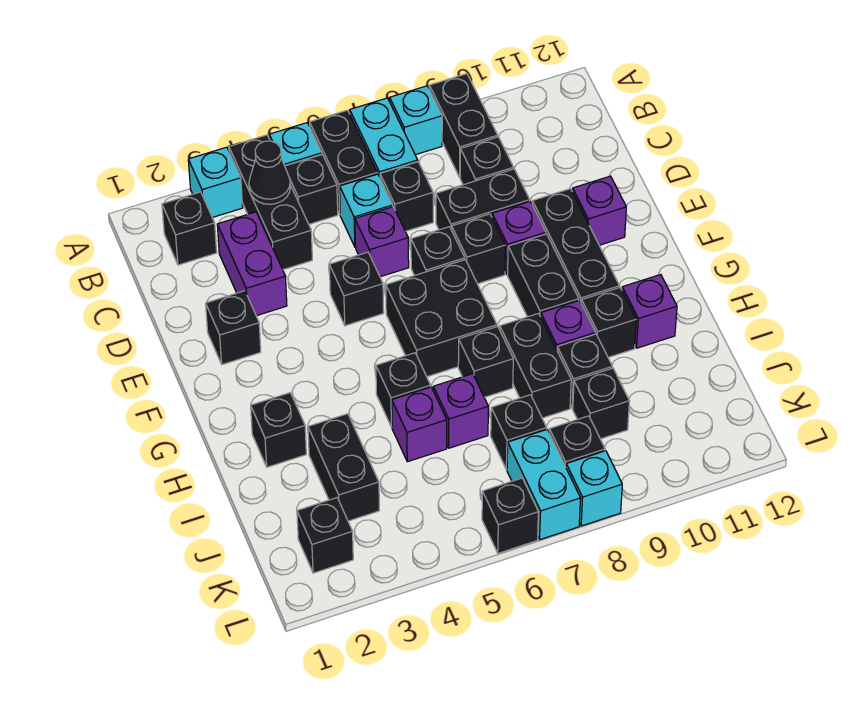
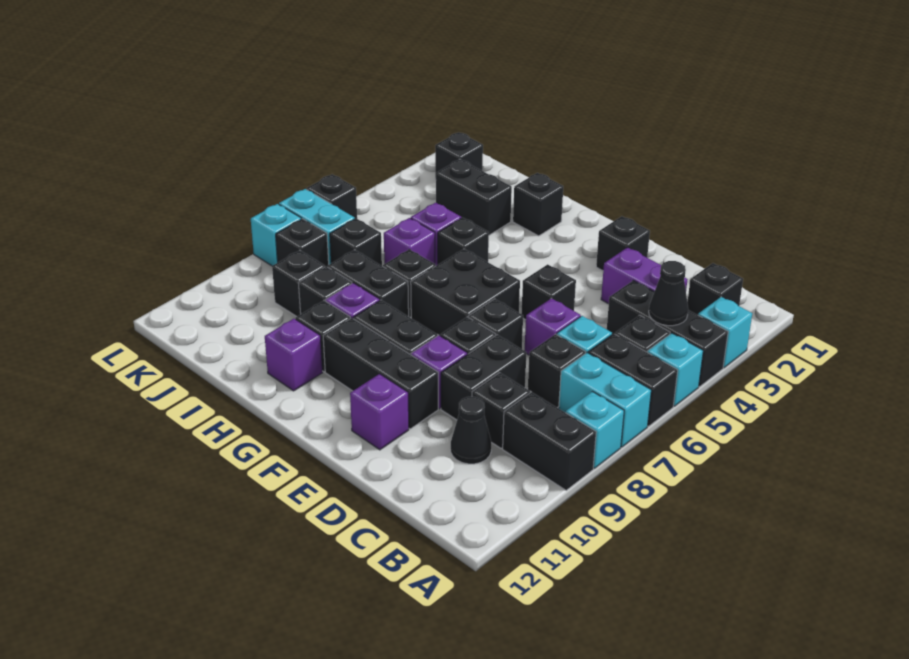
none -> black cone C10 level 1

